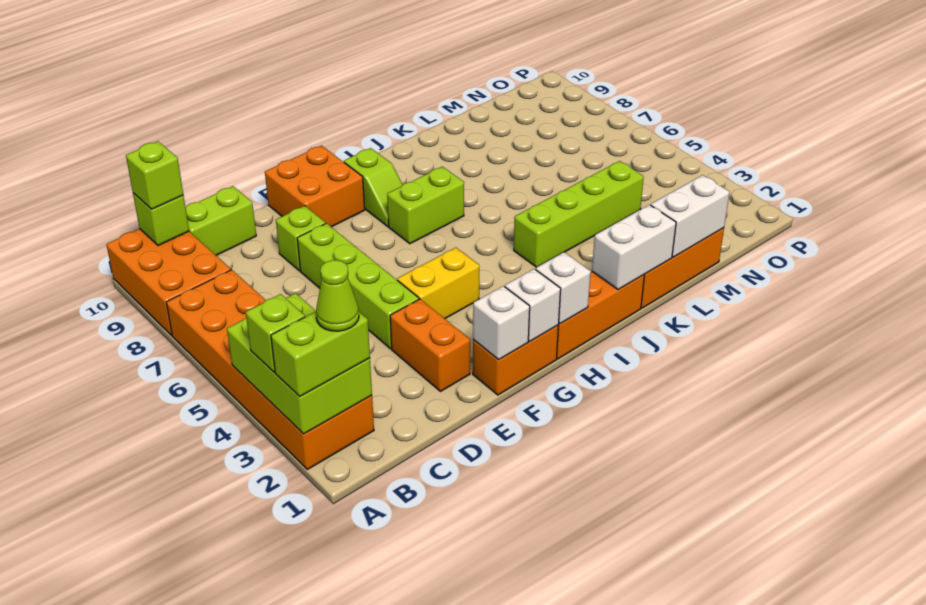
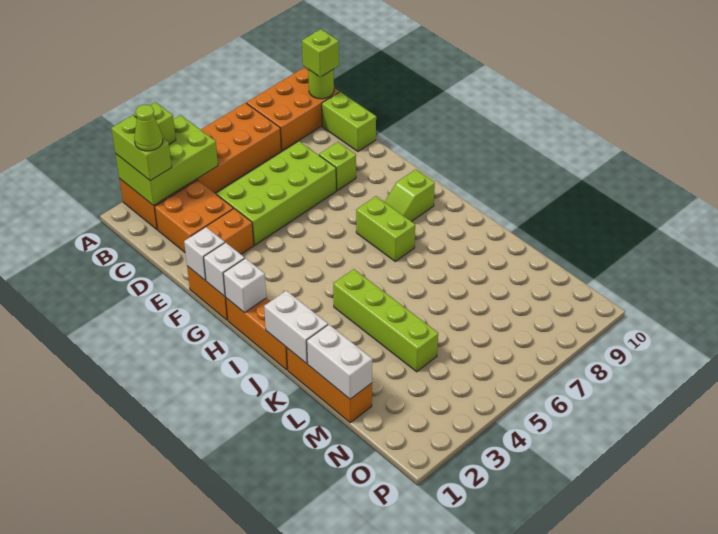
lime brick B10 level 2 -> lime round brick B10 level 2
lime brick E4:E7 level 1 -> lime brick D4:E7 level 1
yellow brick F4:G4 level 1 -> none
orange brick F9:G10 level 1 -> orange brick C2:D3 level 1

